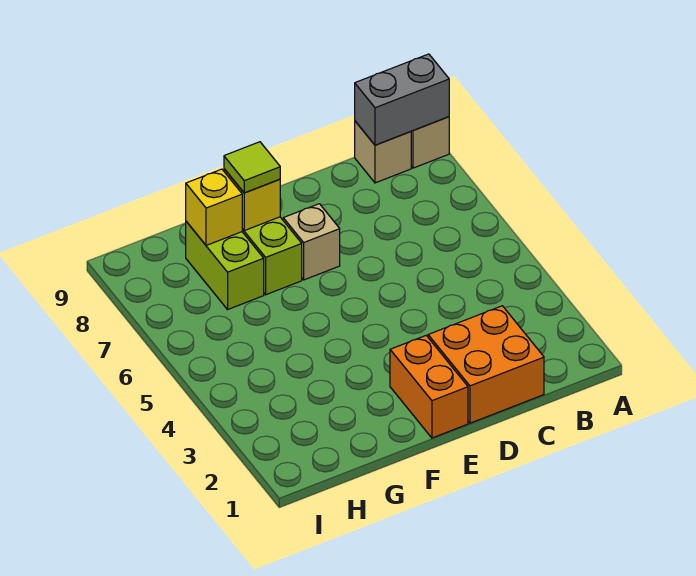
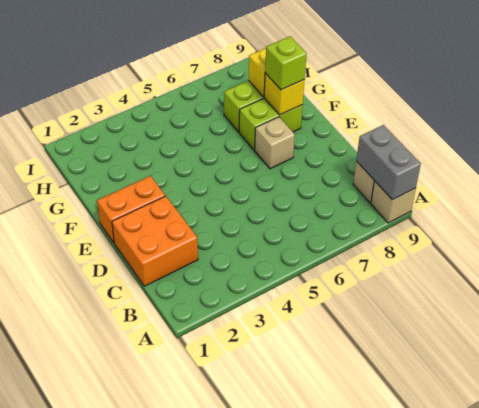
lime tile F8 level 3 -> lime brick F8 level 3

